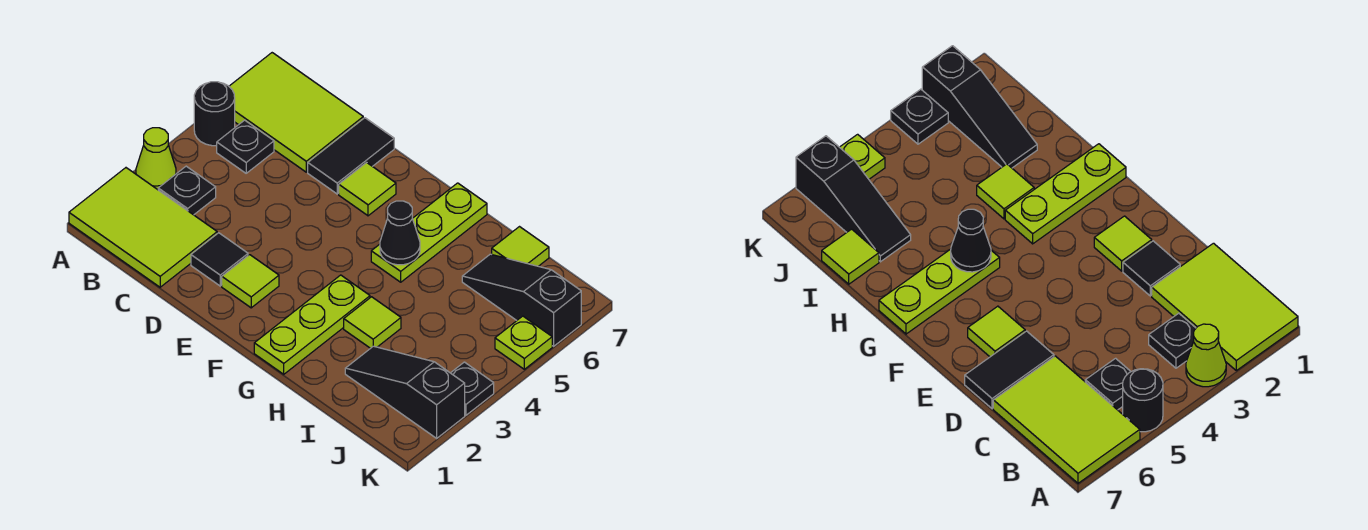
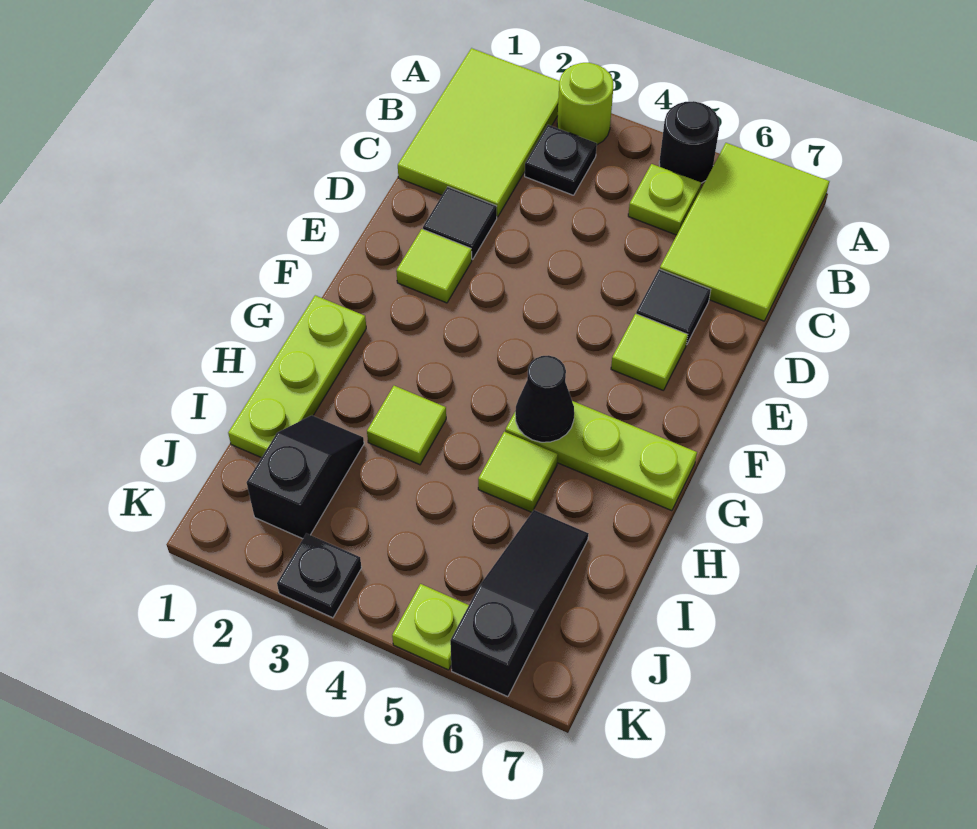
lime cone A3 level 1 -> lime round brick A3 level 1
black plate B5 level 1 -> lime plate B5 level 1
black tile D6:D7 level 1 -> black tile D6 level 1
lime plate G1:G3 level 1 -> lime plate G1:I1 level 1
black slope I2:K2 level 1 top K -> black slope I2:J2 level 1 top J
lime tile I7 level 1 -> lime tile H5 level 1

